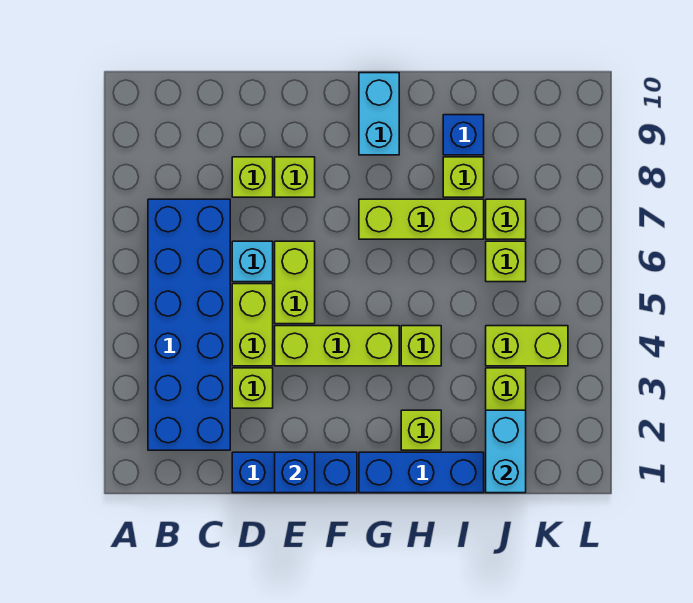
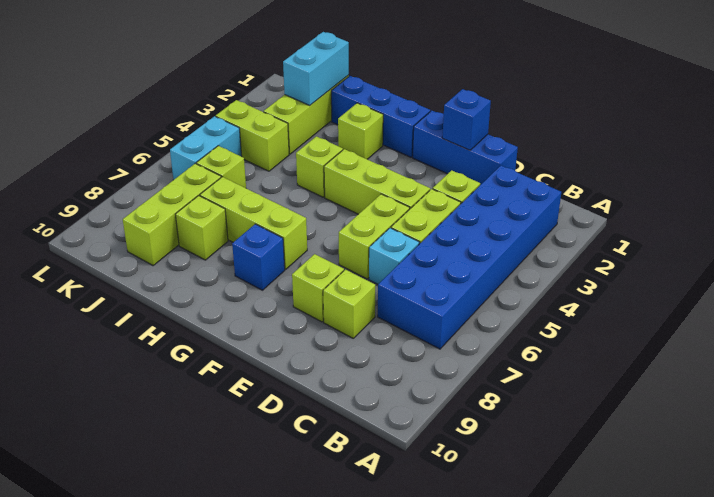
cyan brick G9:G10 level 1 -> cyan brick K5:K6 level 1
blue brick I9 level 1 -> blue brick G8 level 1
lime brick J7 level 1 -> lime brick J7:J9 level 1

